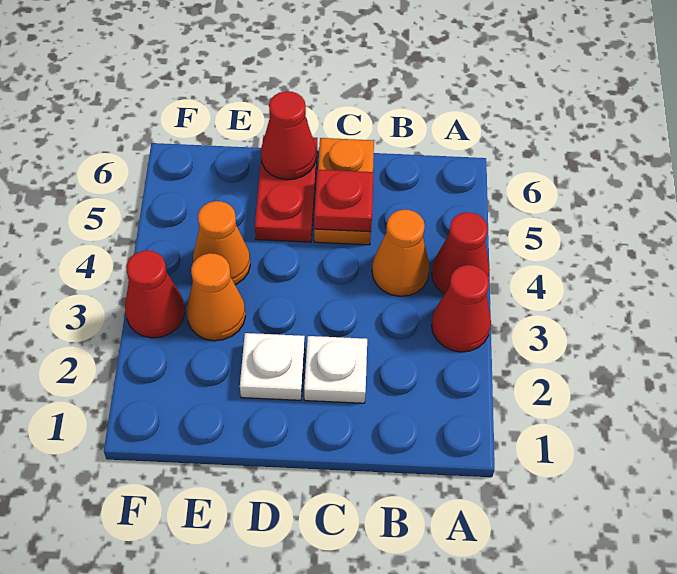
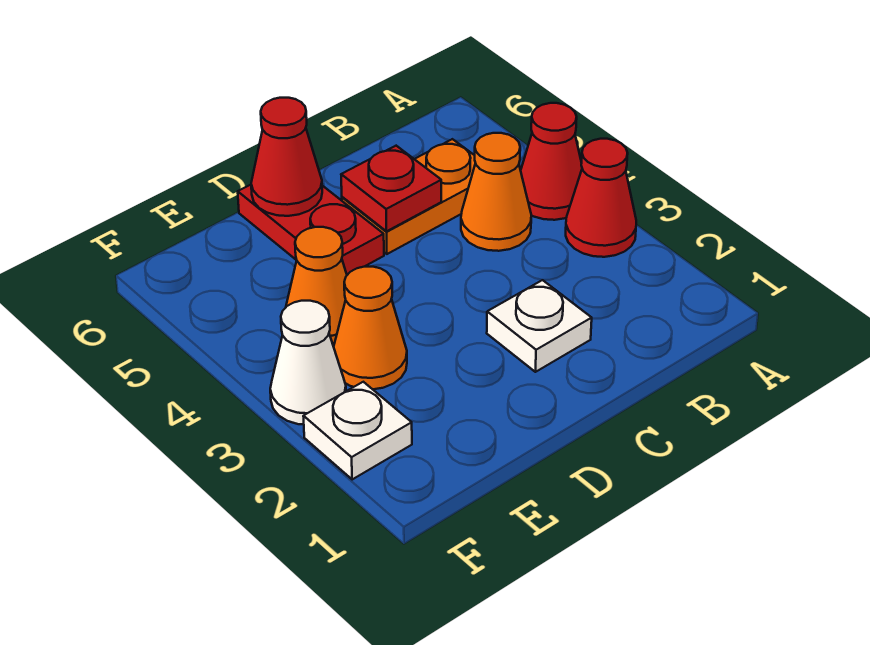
orange plate C5:C6 level 1 -> orange plate B5:C5 level 1
white plate D2 level 1 -> white plate F2 level 1
red cone F3 level 1 -> white cone F3 level 1

